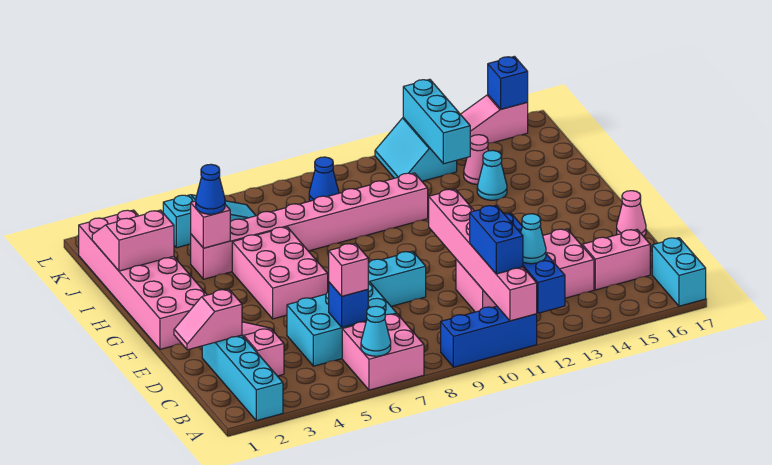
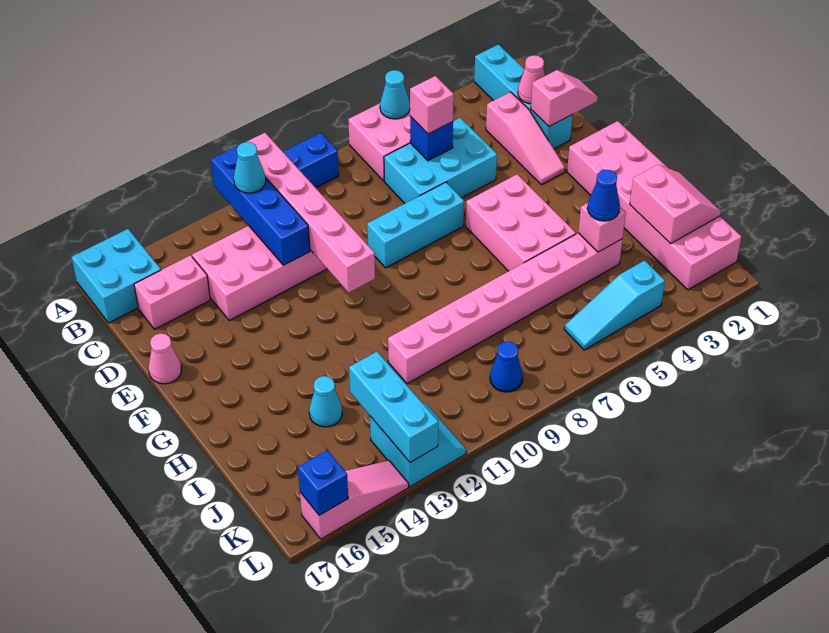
cyan brick A17:B17 level 1 -> cyan brick A16:B17 level 1
blue brick B11:C11 level 3 -> none
pink slope I1:J2 level 2 top I -> pink slope I1:J2 level 2 top 2
pink cone J14 level 1 -> pink cone C2 level 2

